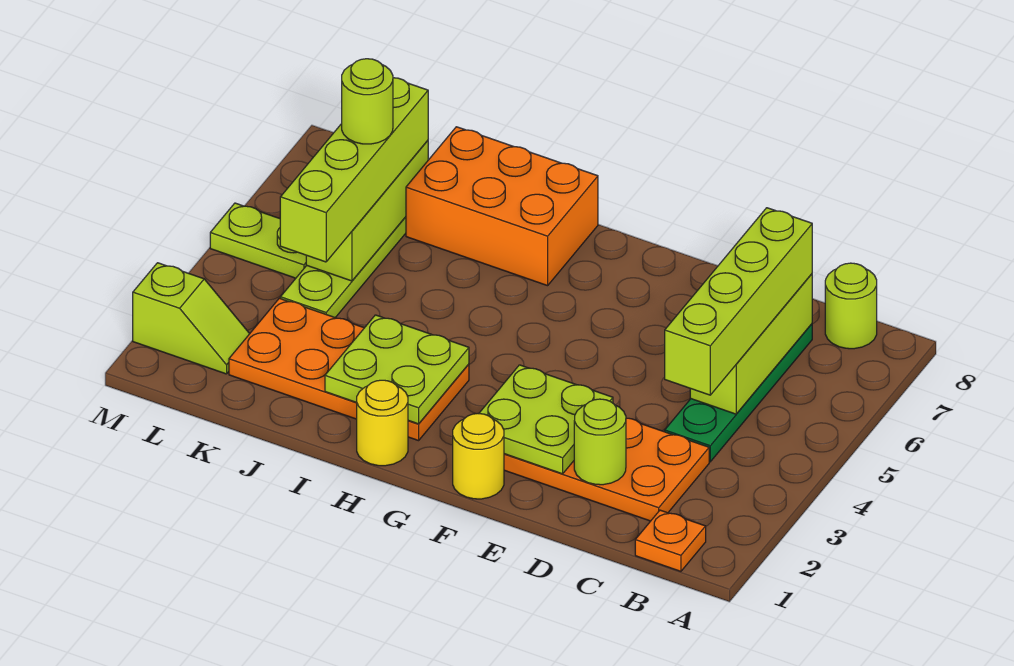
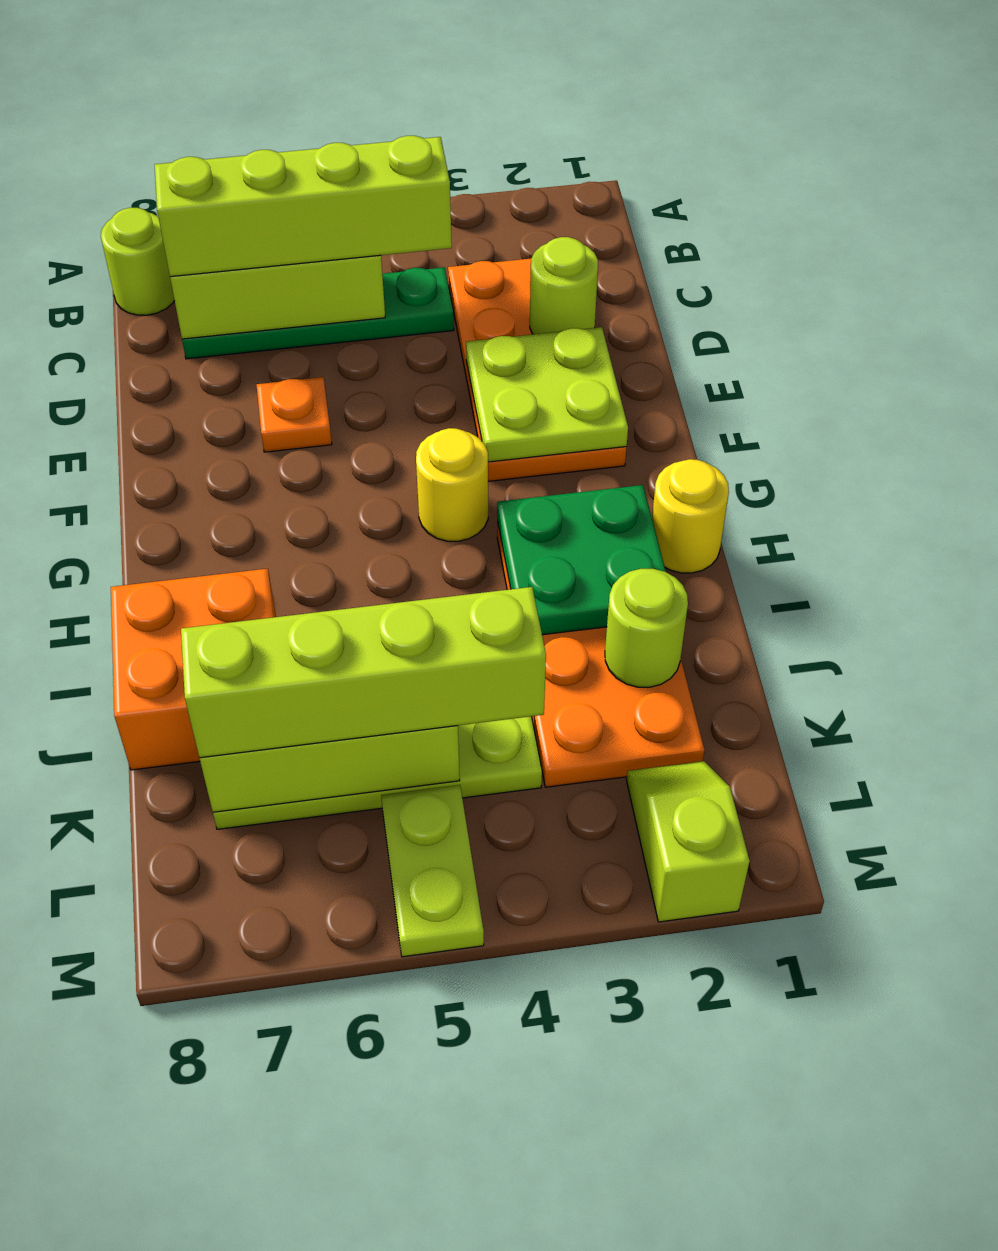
orange plate B1 level 1 -> orange plate E6 level 1
yellow round brick F1 level 1 -> yellow round brick G4 level 1
lime plate H2:I3 level 2 -> green plate H2:I3 level 2
orange brick H7:J8 level 1 -> orange brick I7:J8 level 1
lime round brick K6 level 4 -> lime round brick J2 level 2

